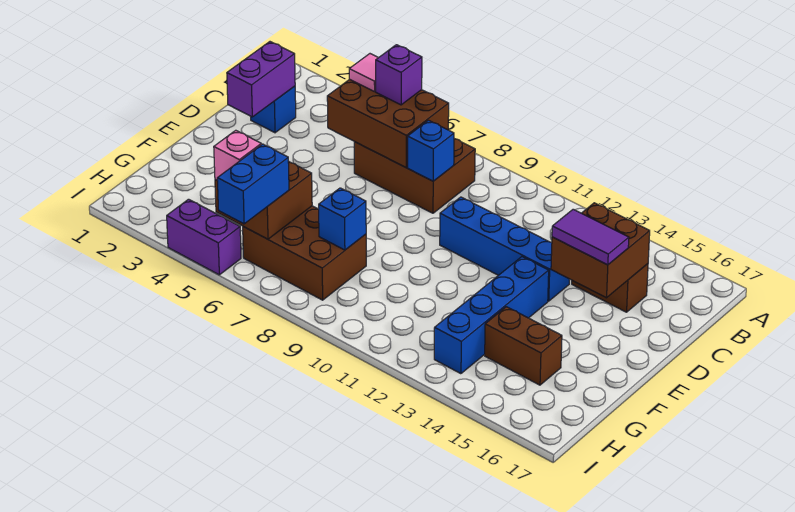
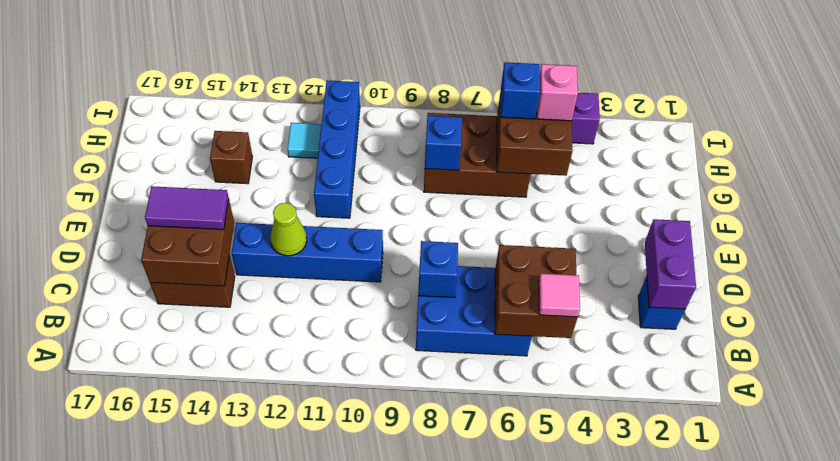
brown brick B5:C7 level 2 -> brown brick B5:C6 level 2
brown brick B6:C8 level 1 -> blue brick B6:C8 level 1
purple brick B6 level 3 -> none
none -> lime cone D12 level 2
blue brick E13:H13 level 1 -> blue brick F11:I11 level 1
brown brick G14:G15 level 1 -> brown brick G14 level 1
blue brick H6:I6 level 3 -> blue brick H6 level 3
none -> cyan tile H12 level 1

